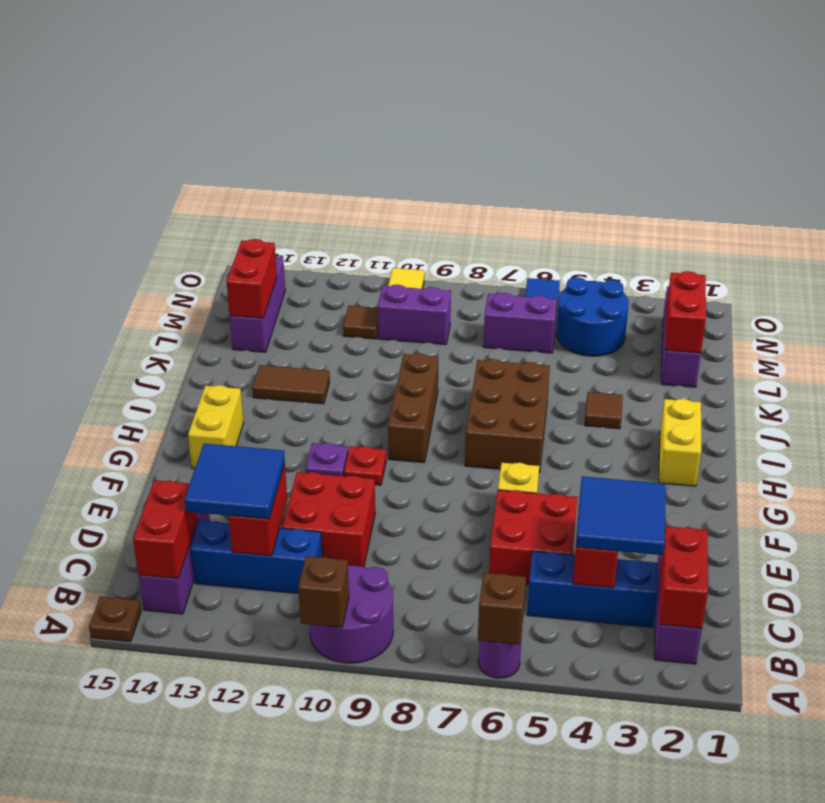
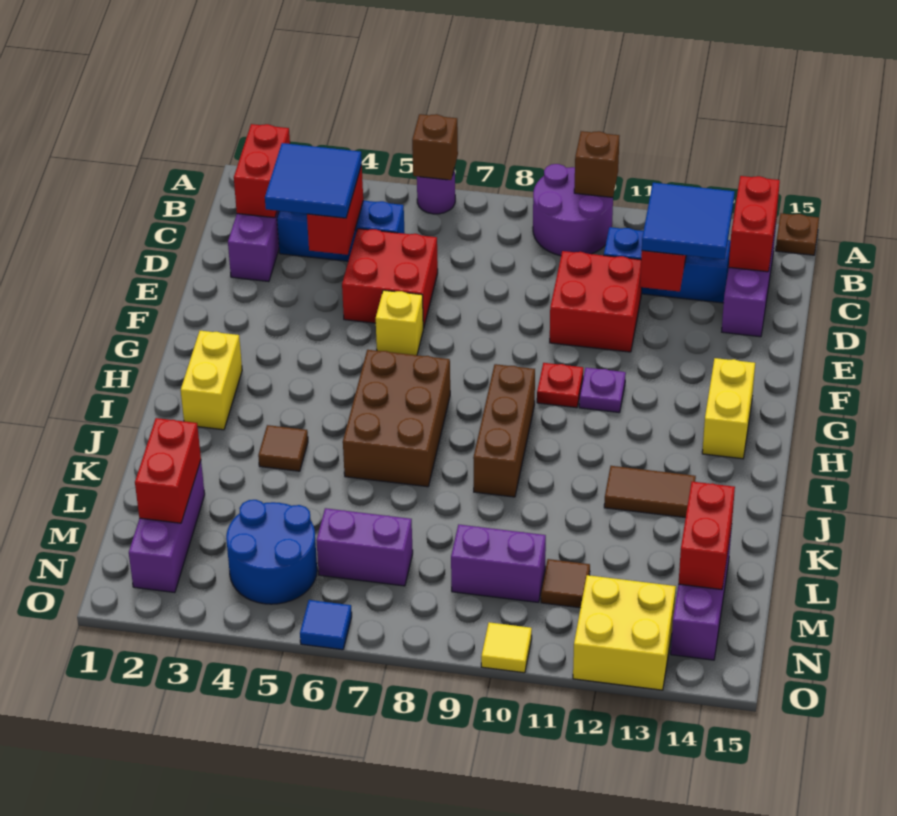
none -> yellow brick N12:O13 level 1

